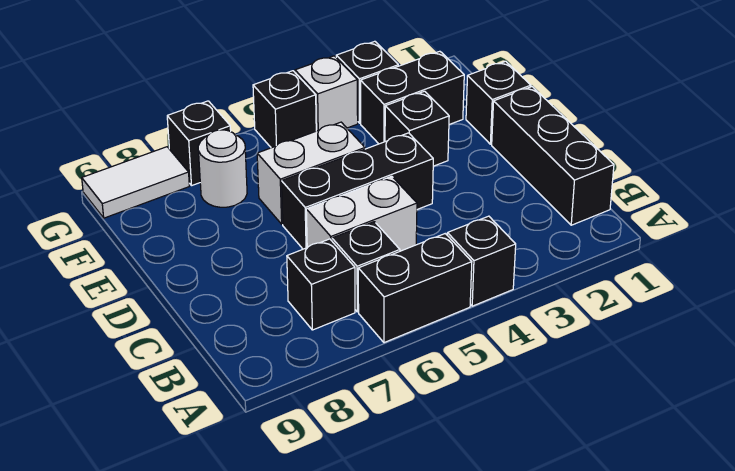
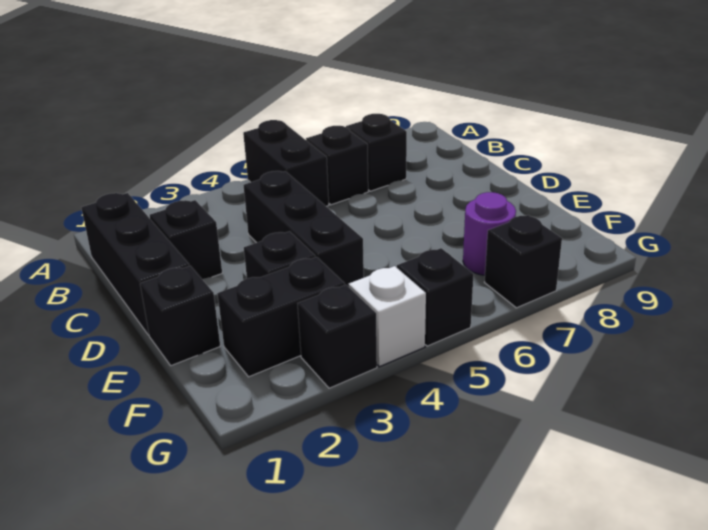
black brick A4 level 1 -> black brick C2 level 1
black brick A5:A6 level 1 -> black brick A5:B5 level 1
white brick C5:C6 level 1 -> none
black brick D4:D6 level 1 -> black brick C4:E4 level 1
white brick E5:E6 level 1 -> none
white round brick F7 level 1 -> purple round brick F7 level 1
white tile G8:G9 level 1 -> none

